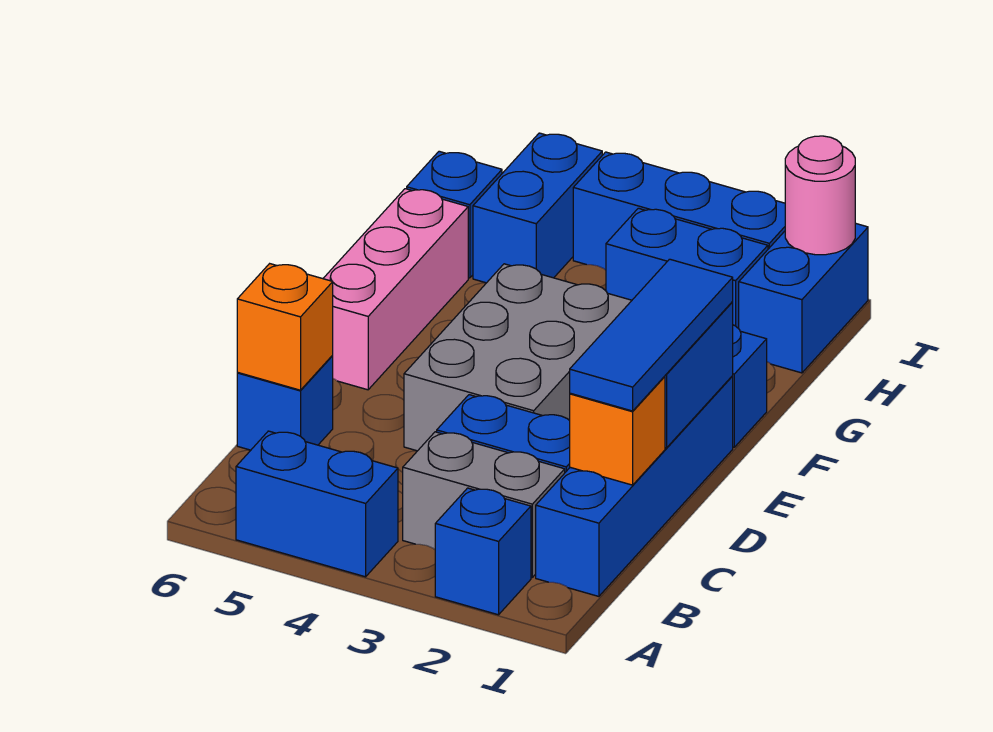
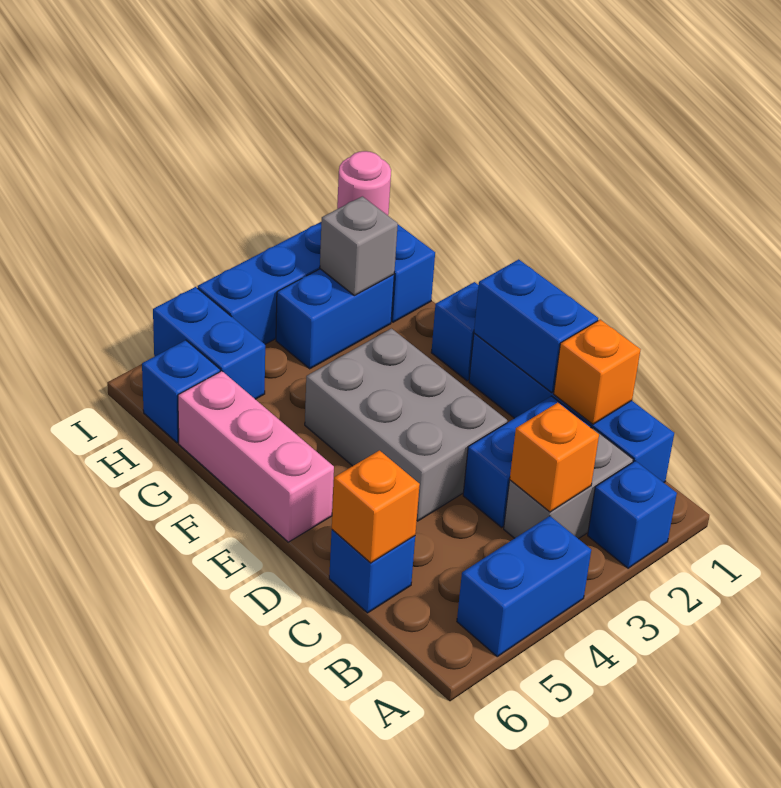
none -> orange brick B3 level 2
blue tile C1:E1 level 3 -> none
none -> grey brick H2 level 2

